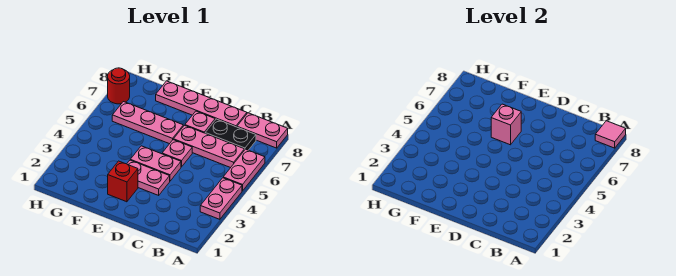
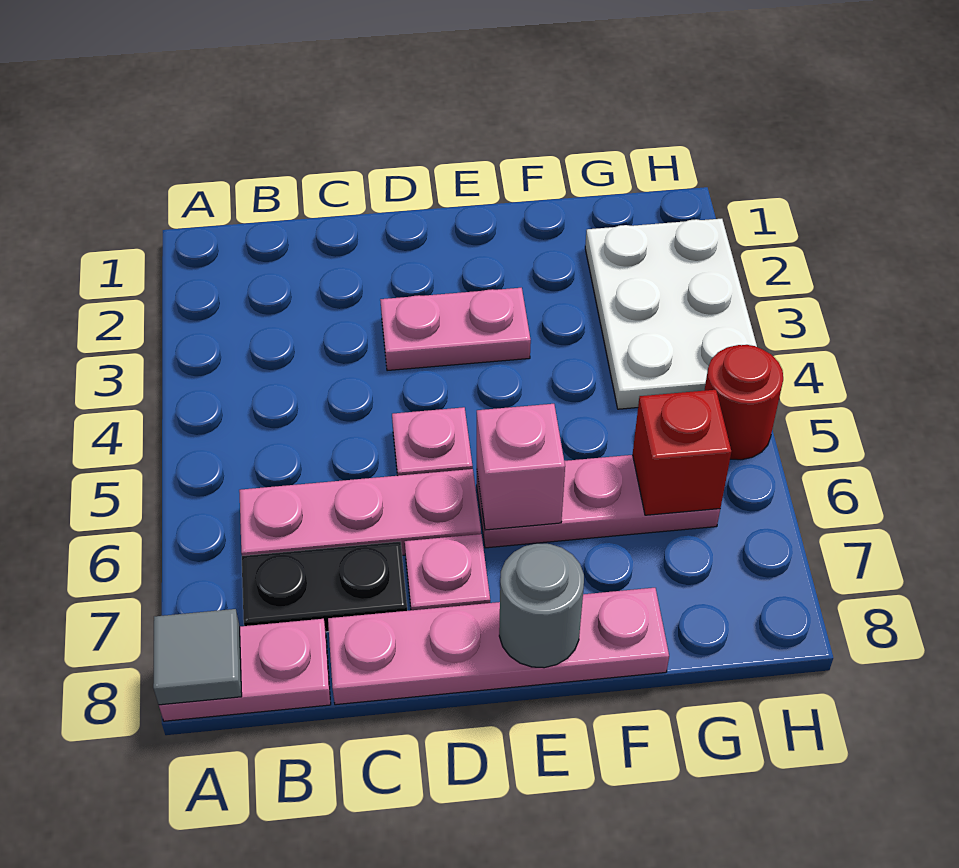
pink plate A3:A4 level 1 -> none
pink plate A5:A6 level 1 -> none
pink tile A8 level 2 -> grey tile A8 level 2
pink plate D4:E4 level 1 -> none
red brick E2 level 1 -> red brick G6 level 2
none -> grey round brick E8 level 2
none -> white plate G2:H4 level 1
red round brick H7 level 1 -> red round brick H5 level 1

